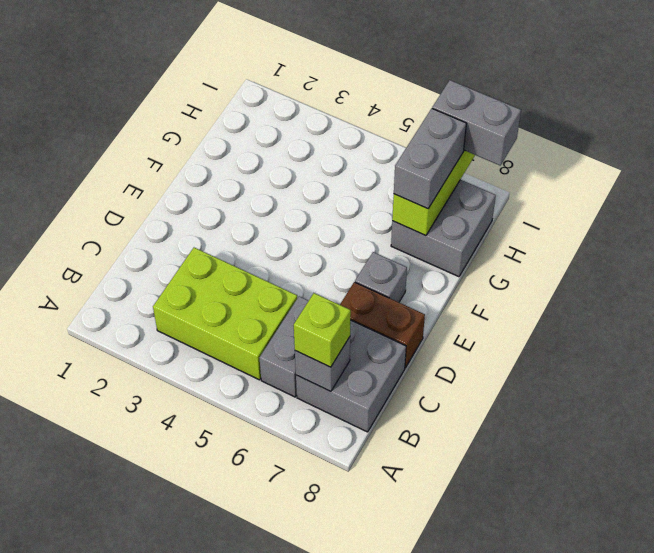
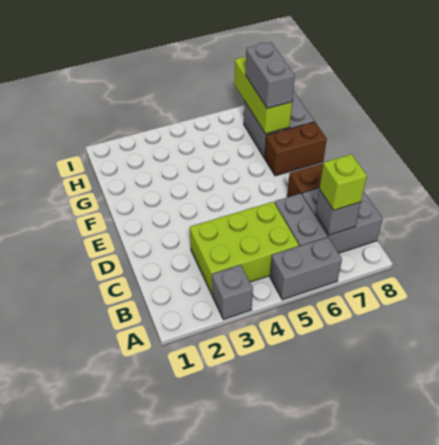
grey brick E7 level 1 -> grey brick A3 level 1
none -> brown brick F7:F8 level 1
grey brick I7:I8 level 3 -> grey brick A5:A6 level 1

